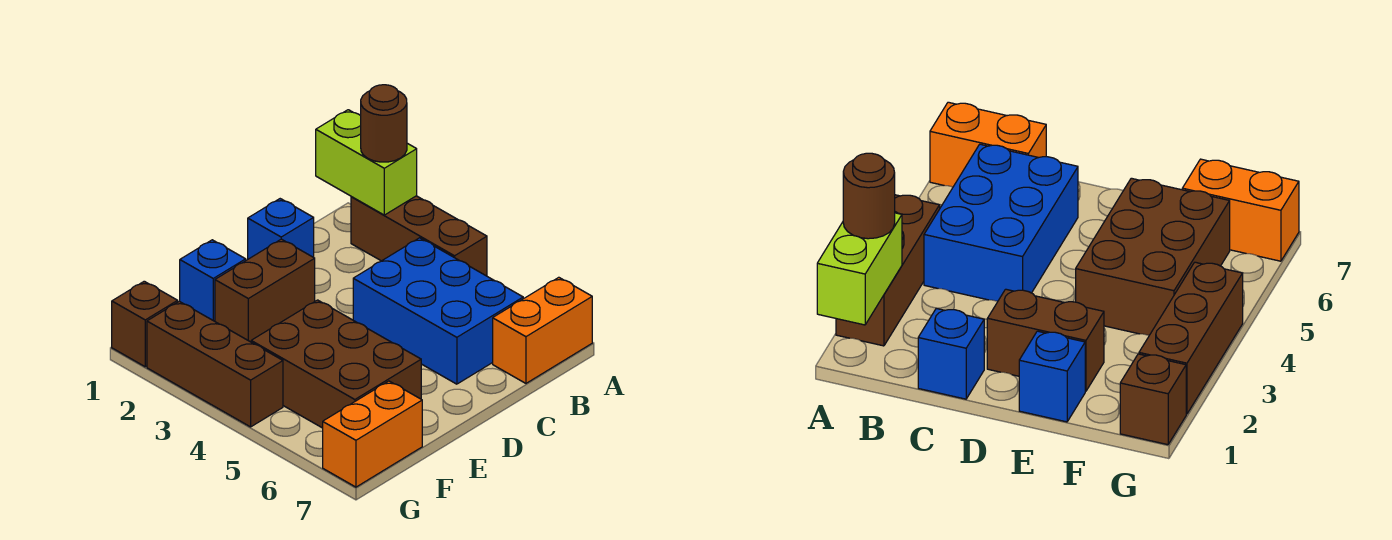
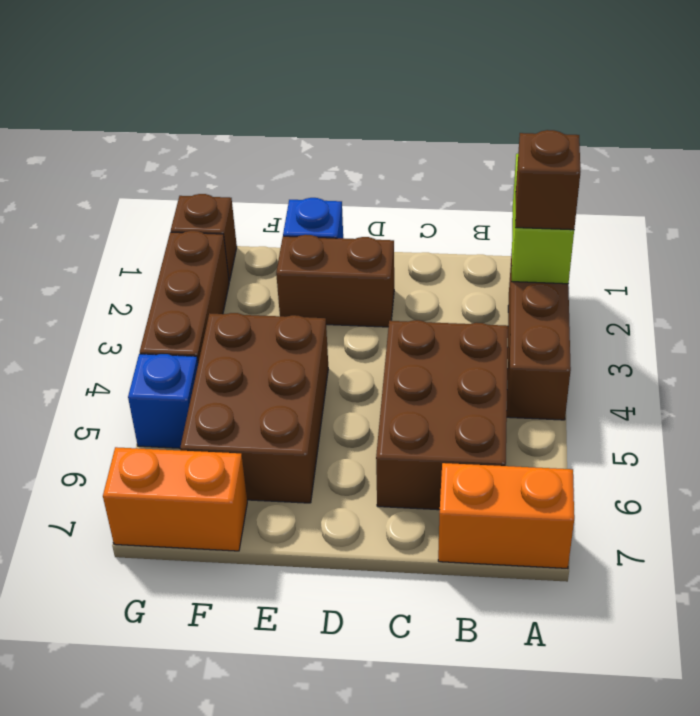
brown round brick A2 level 3 -> brown brick A2 level 3
blue brick B4:C6 level 1 -> brown brick B4:C6 level 1
blue brick C1 level 1 -> blue brick G5 level 1

